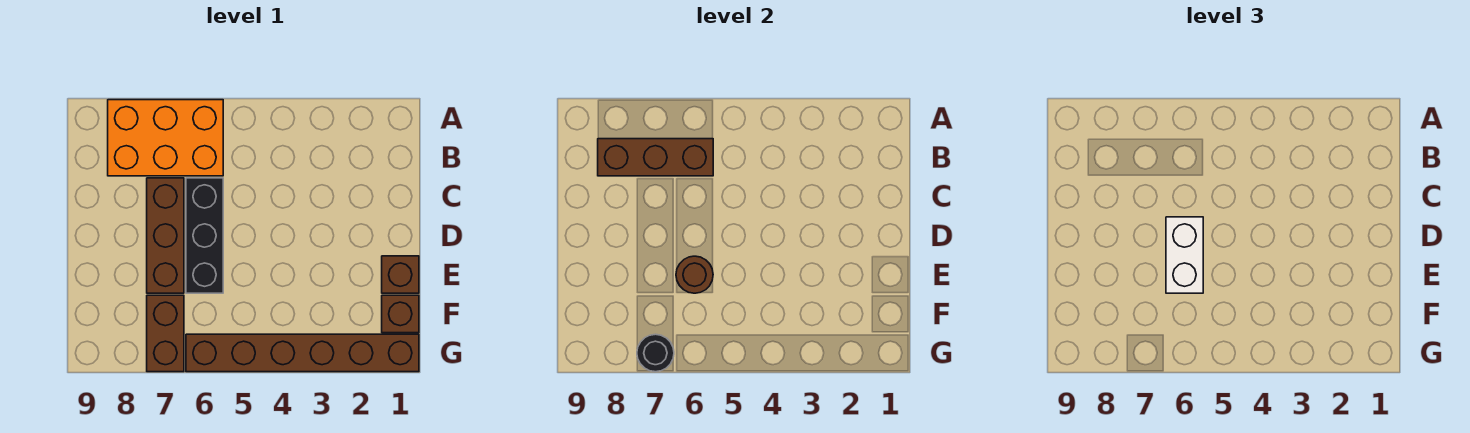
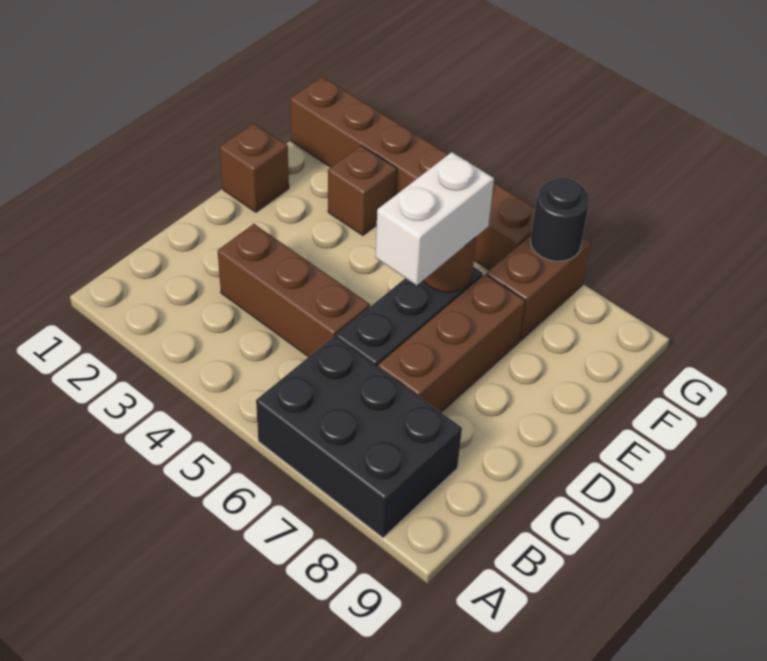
orange brick A6:B8 level 1 -> black brick A6:B8 level 1
brown brick B6:B8 level 2 -> brown brick C3:C5 level 1
brown brick F1 level 1 -> brown brick F3 level 1

